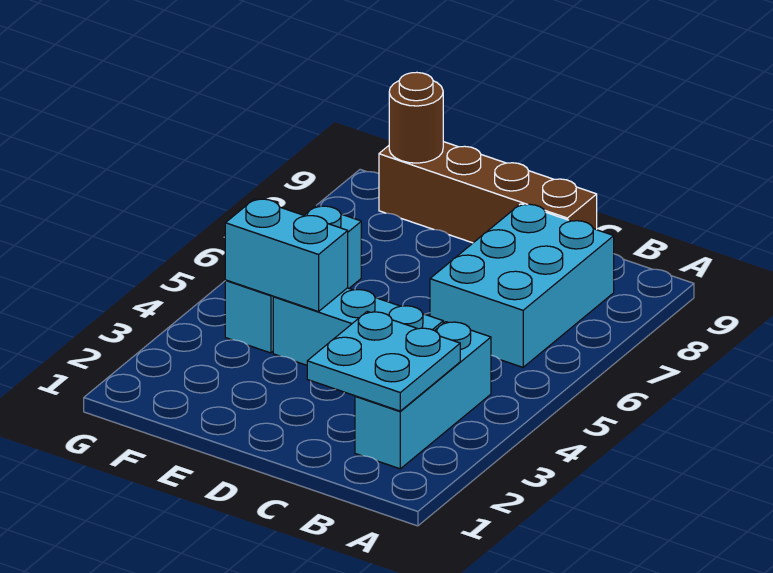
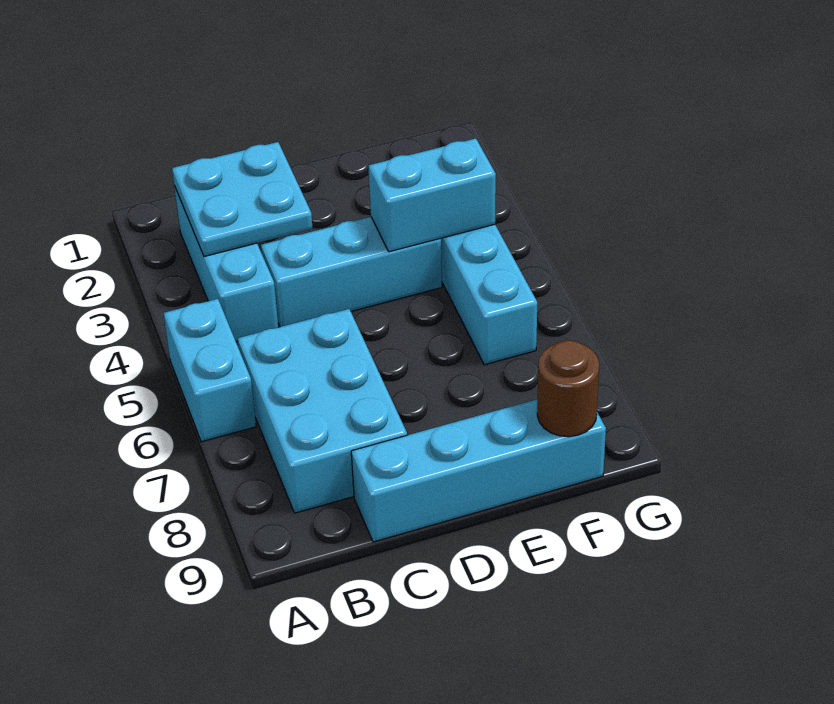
none -> cyan brick A5:A6 level 1
brown brick C9:F9 level 1 -> cyan brick C9:F9 level 1

